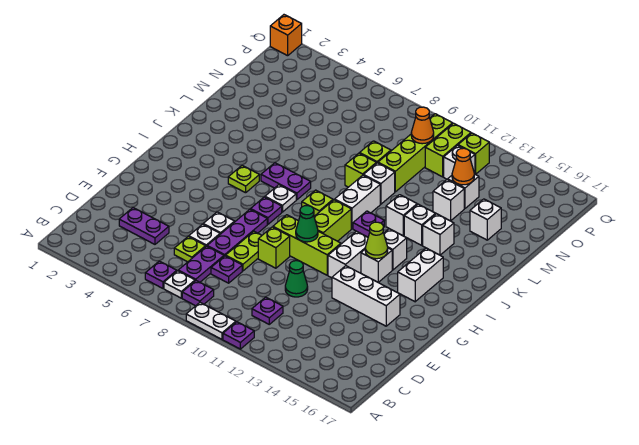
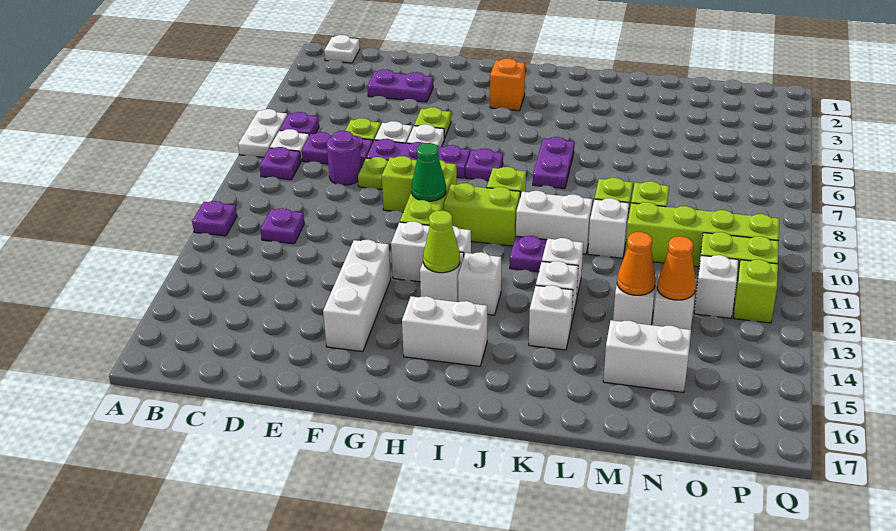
white plate A9:A10 level 1 -> white plate A6:A7 level 1
purple plate D3:D4 level 1 -> purple plate D3:E3 level 1
purple plate D8 level 1 -> purple round brick D8 level 1
green cone E11 level 1 -> none
lime plate I5 level 1 -> lime plate F5 level 1
white plate I7 level 1 -> white plate B1 level 1
white brick M15 level 1 -> white brick M15:N15 level 1
orange cone O10 level 2 -> orange cone M13 level 2
orange brick Q1 level 1 -> orange brick H3 level 1

